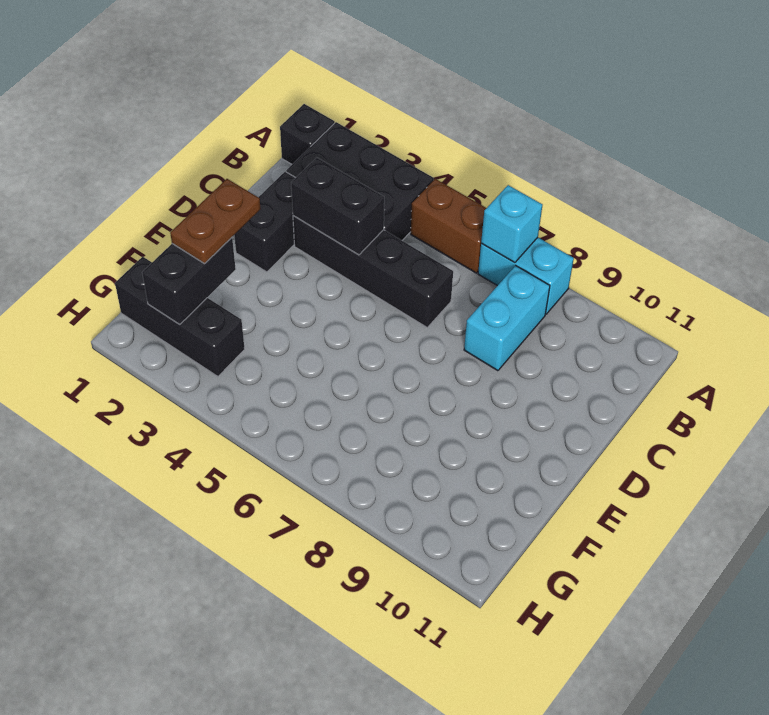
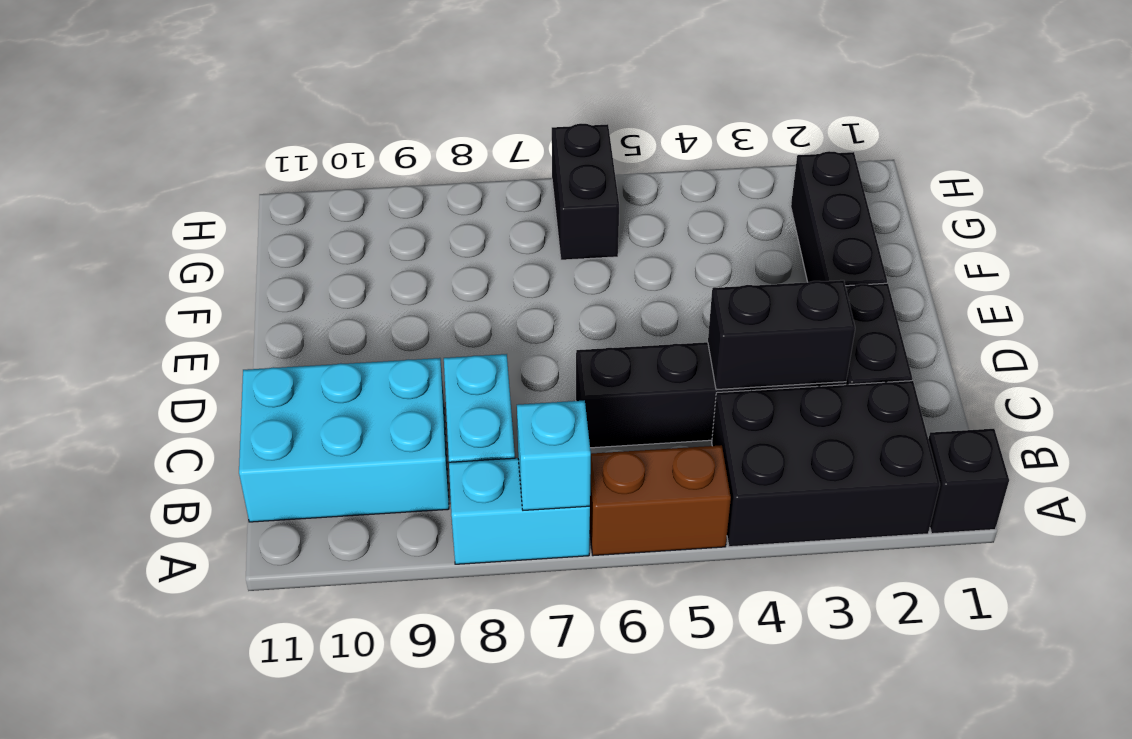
none -> cyan brick B9:C11 level 1
brown plate E2:F2 level 3 -> none
black brick F2:G2 level 2 -> black brick G6:H6 level 1
black brick G1:G3 level 1 -> black brick E2:G2 level 1

